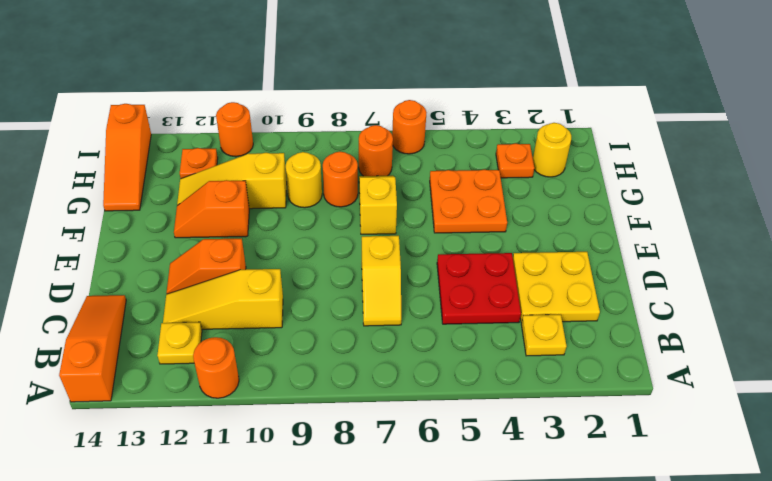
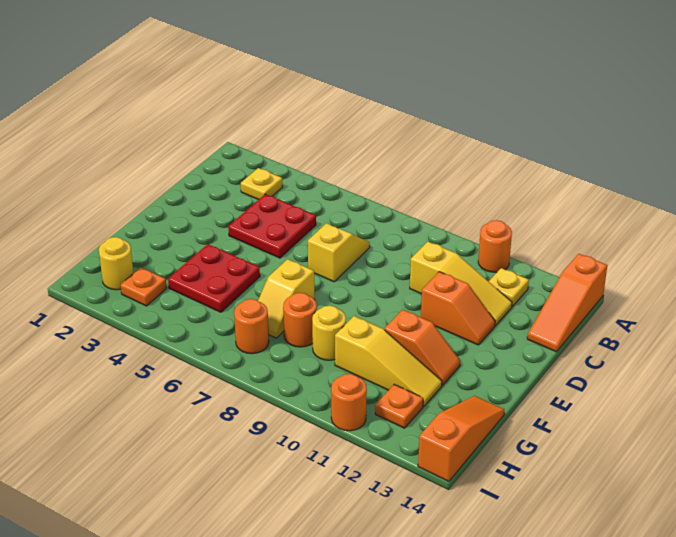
yellow plate C2:D3 level 1 -> none
orange plate F4:G5 level 1 -> red plate F4:G5 level 1
orange round brick I6 level 1 -> none

